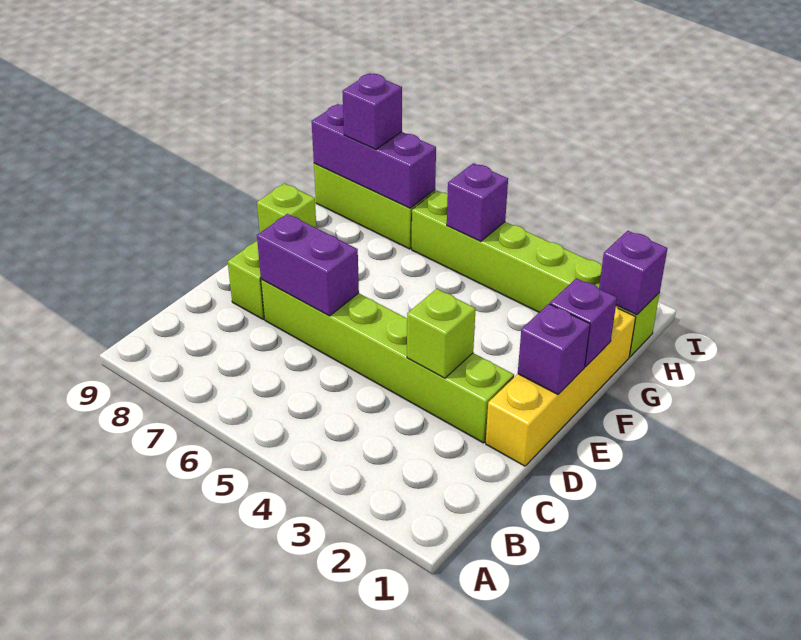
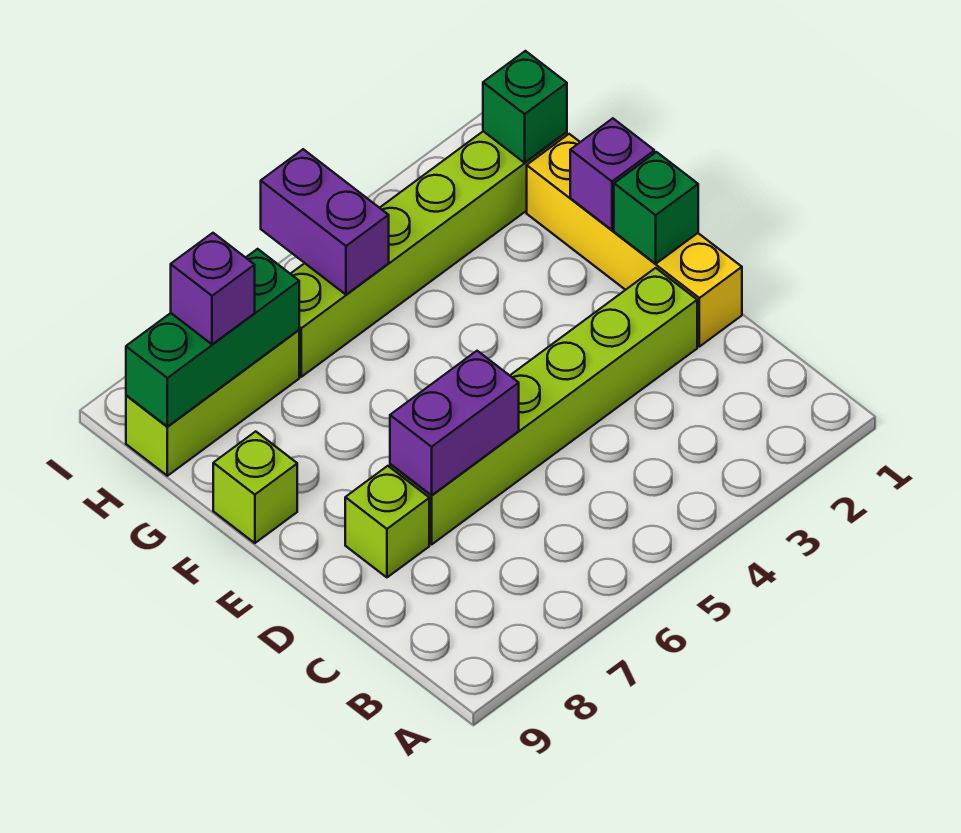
lime brick D3 level 2 -> none
purple brick E1 level 2 -> green brick E1 level 2
purple brick H1 level 2 -> green brick H1 level 2
purple brick H5 level 2 -> purple brick H5:I5 level 2
purple brick H7:H9 level 2 -> green brick H7:H9 level 2

